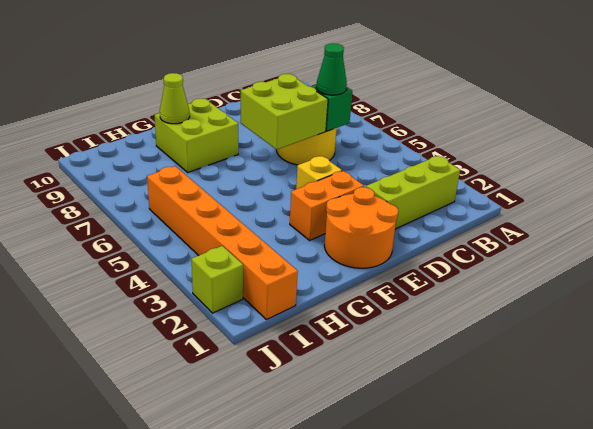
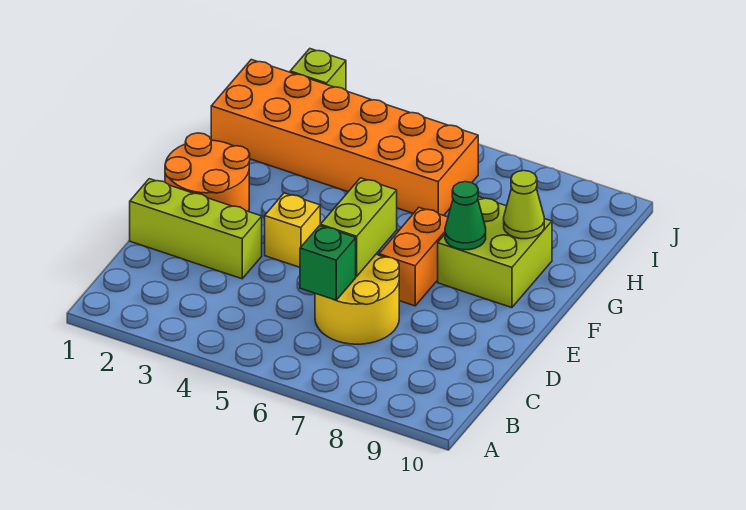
lime brick B2:D2 level 1 -> lime brick D1:D3 level 1
green cone C6 level 3 -> green cone F8 level 2
lime brick D6:E7 level 2 -> lime brick D6:E6 level 2
orange brick E3:F3 level 1 -> orange brick E7:F7 level 1
orange brick I1:I6 level 1 -> orange brick H1:I6 level 1

